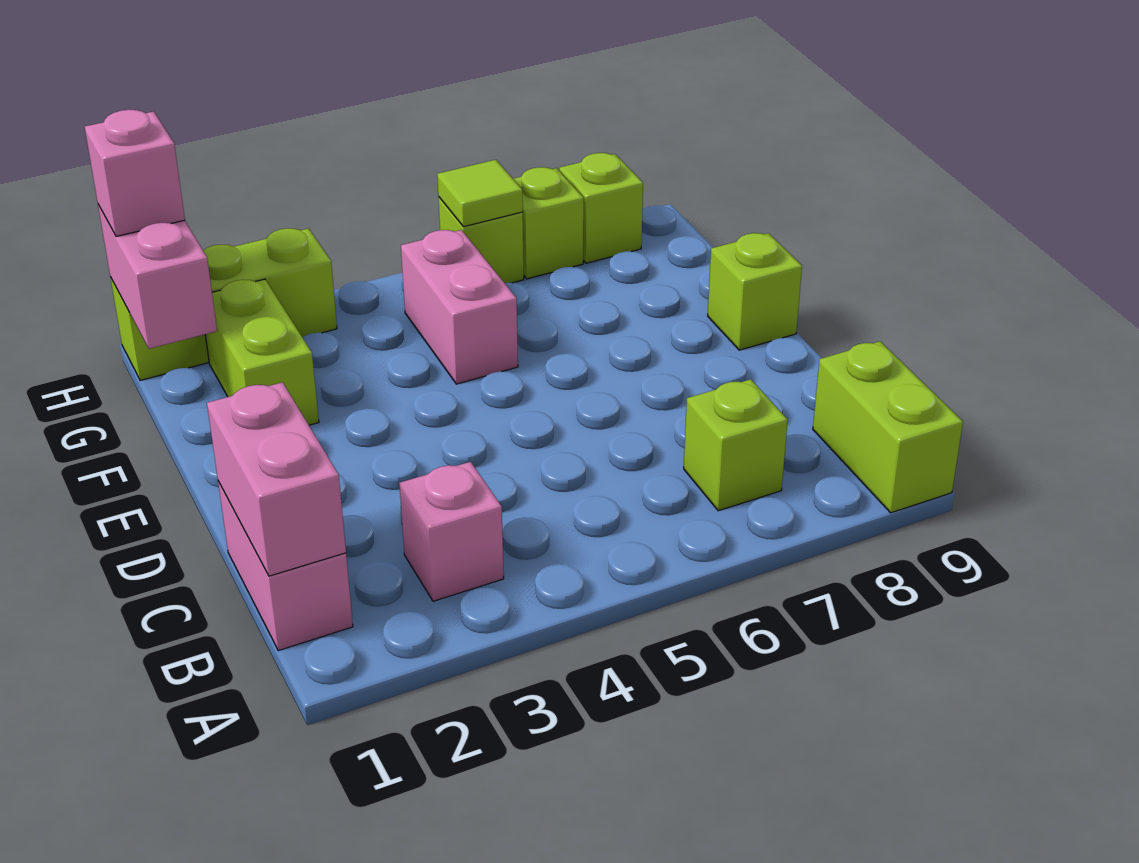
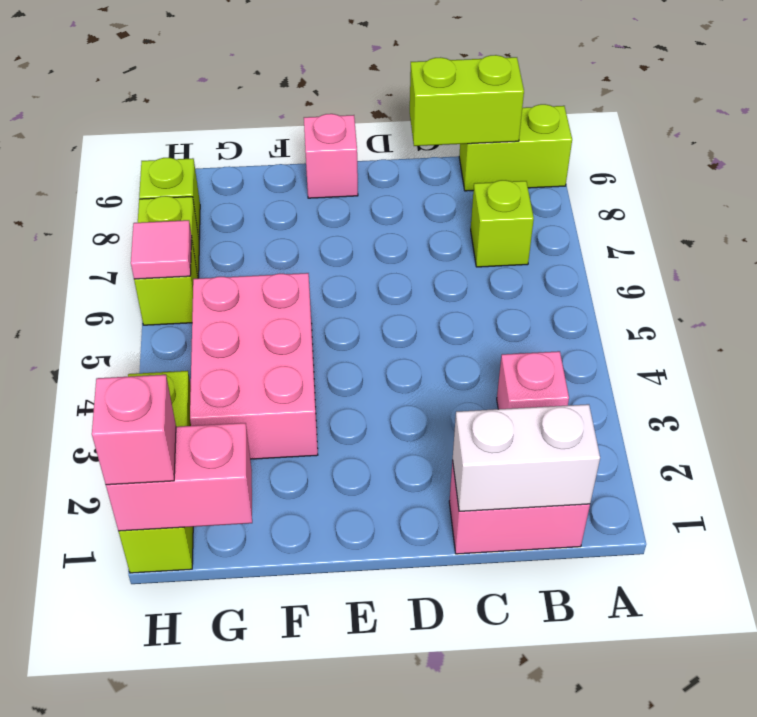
pink brick B1:C1 level 2 -> white brick B1:C1 level 2
lime brick E9 level 1 -> pink brick E9 level 1
lime brick F2:G2 level 1 -> lime brick B9:C9 level 2
pink brick F5:G5 level 1 -> pink brick F3:G5 level 1
lime tile H6 level 2 -> pink tile H6 level 2

